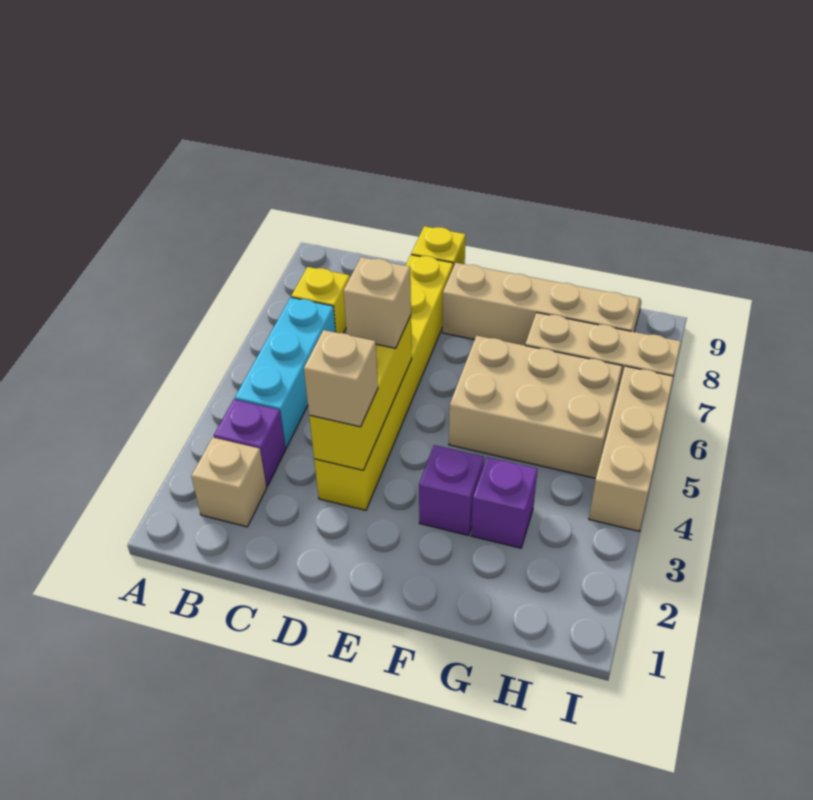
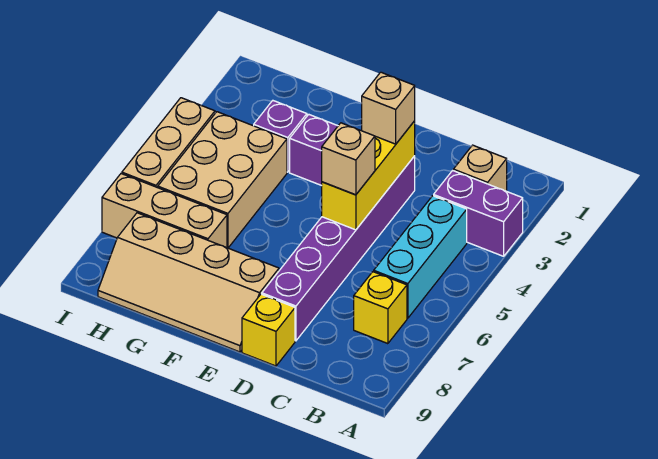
purple brick B3 level 1 -> purple brick A3:B3 level 1
yellow brick D3:D8 level 1 -> purple brick D3:D8 level 1
tan brick F5:H6 level 1 -> tan brick G4:H6 level 1

